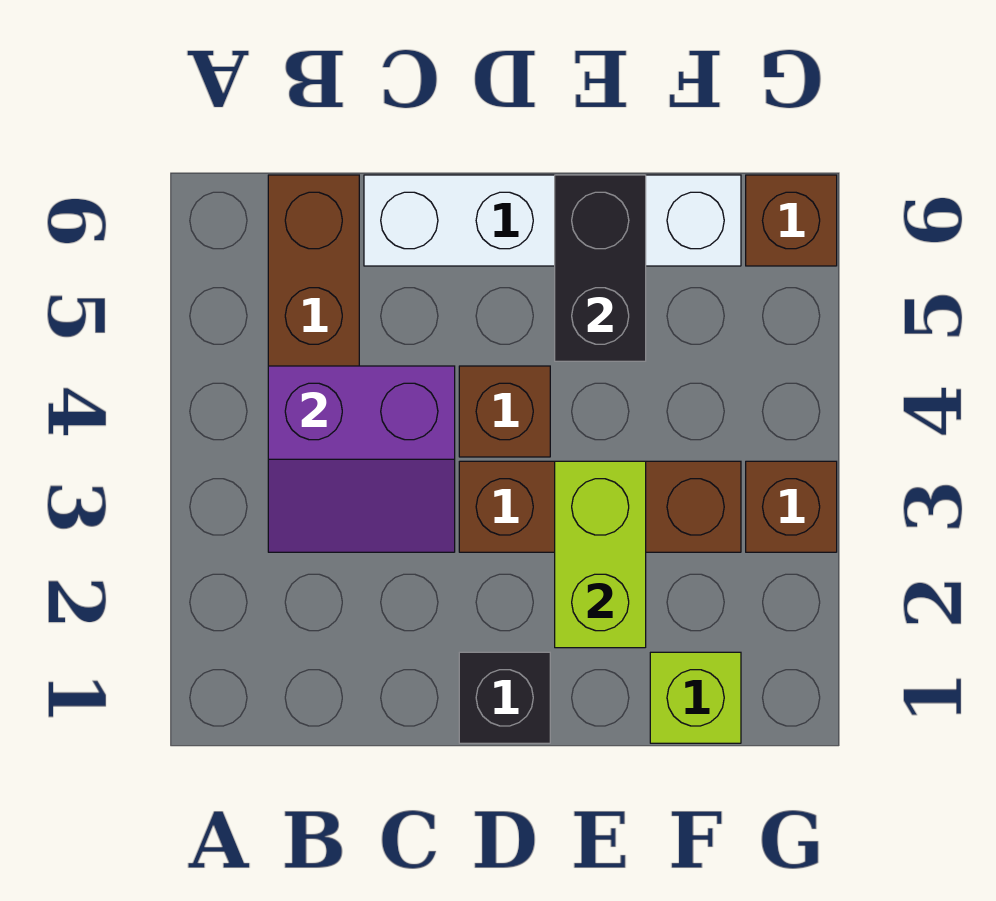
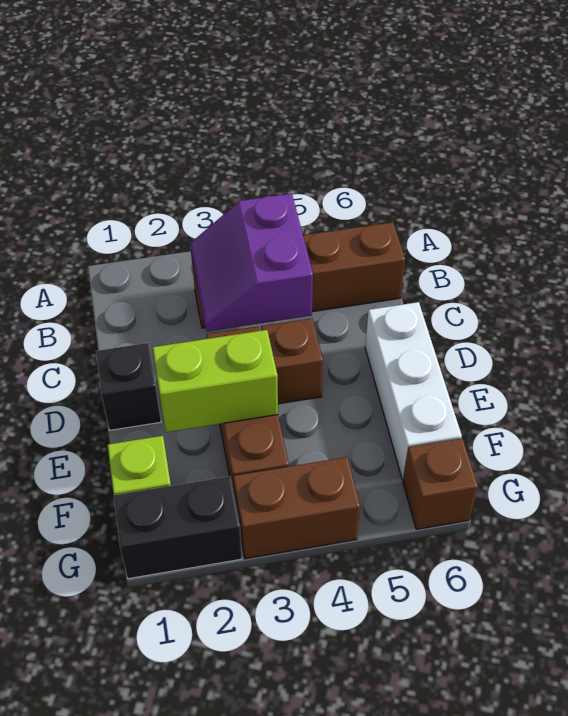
white brick C6:F6 level 1 -> white brick D6:F6 level 1
black brick E5:E6 level 2 -> black brick G1:G2 level 1
brown brick G3 level 1 -> brown brick G3:G4 level 1

